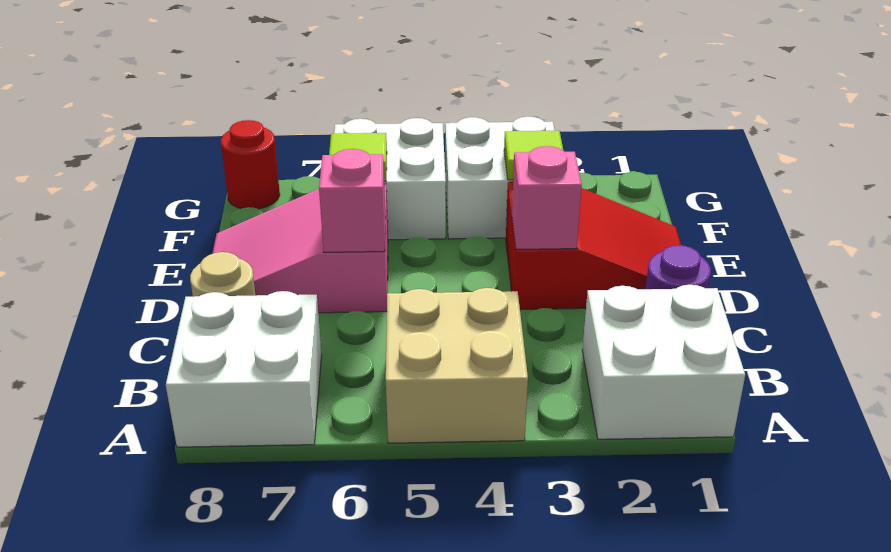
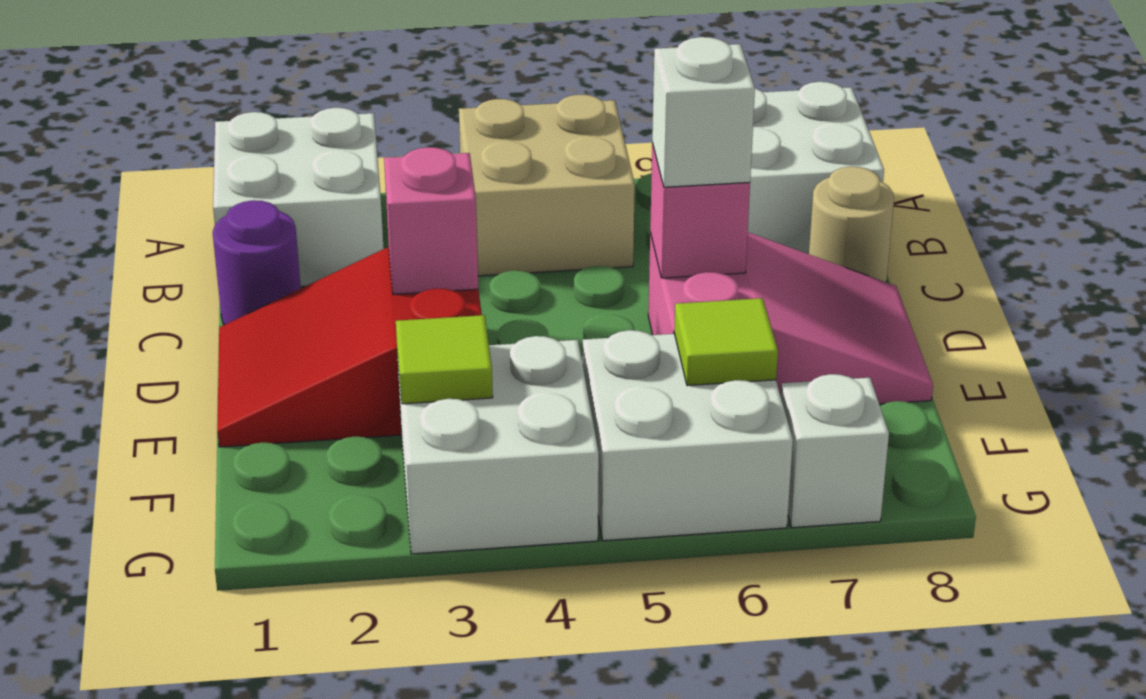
none -> white brick D6 level 3
none -> white brick G7 level 1
red round brick G8 level 1 -> none

